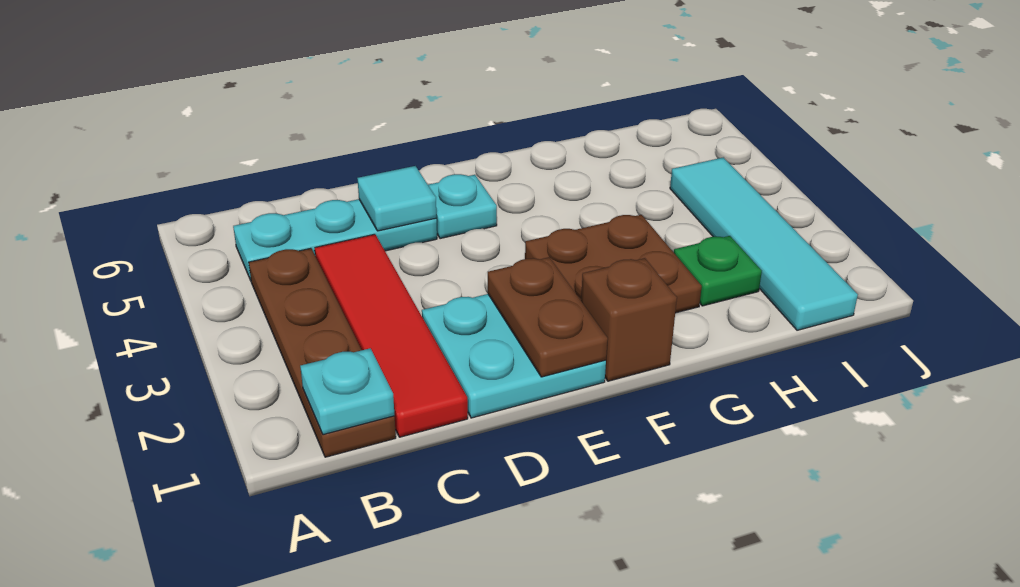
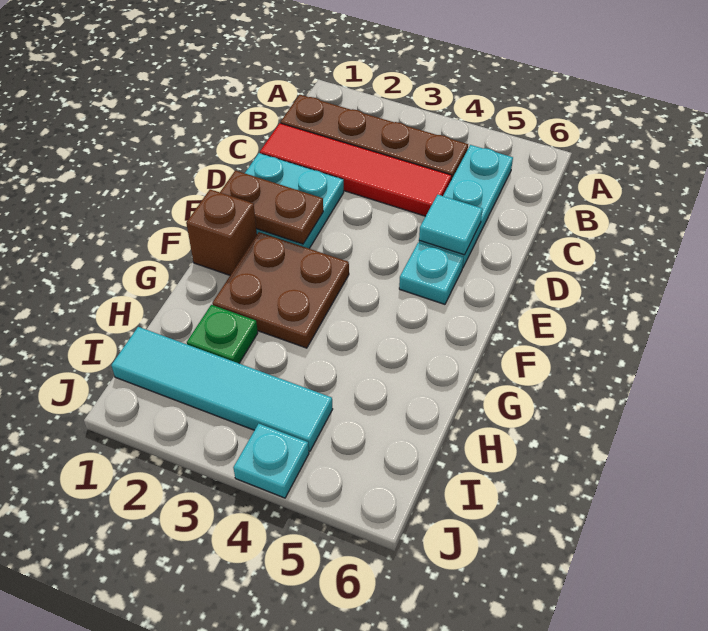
cyan plate B1 level 2 -> cyan plate J4 level 1

